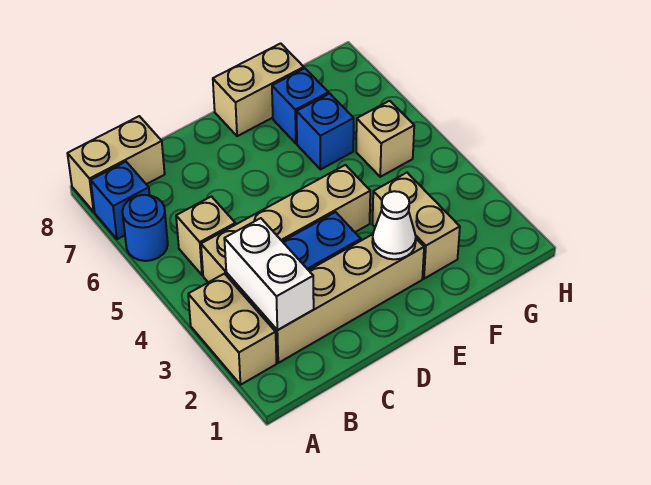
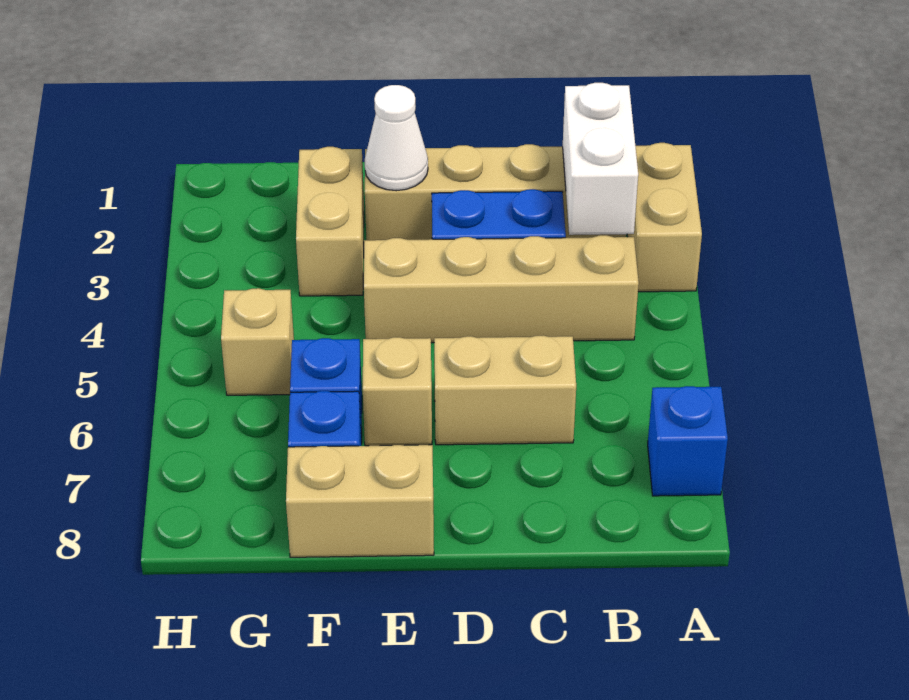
blue round brick A6 level 1 -> none
tan brick A8:B8 level 1 -> tan brick C6:D6 level 1
tan brick B5 level 1 -> tan brick E6 level 1

